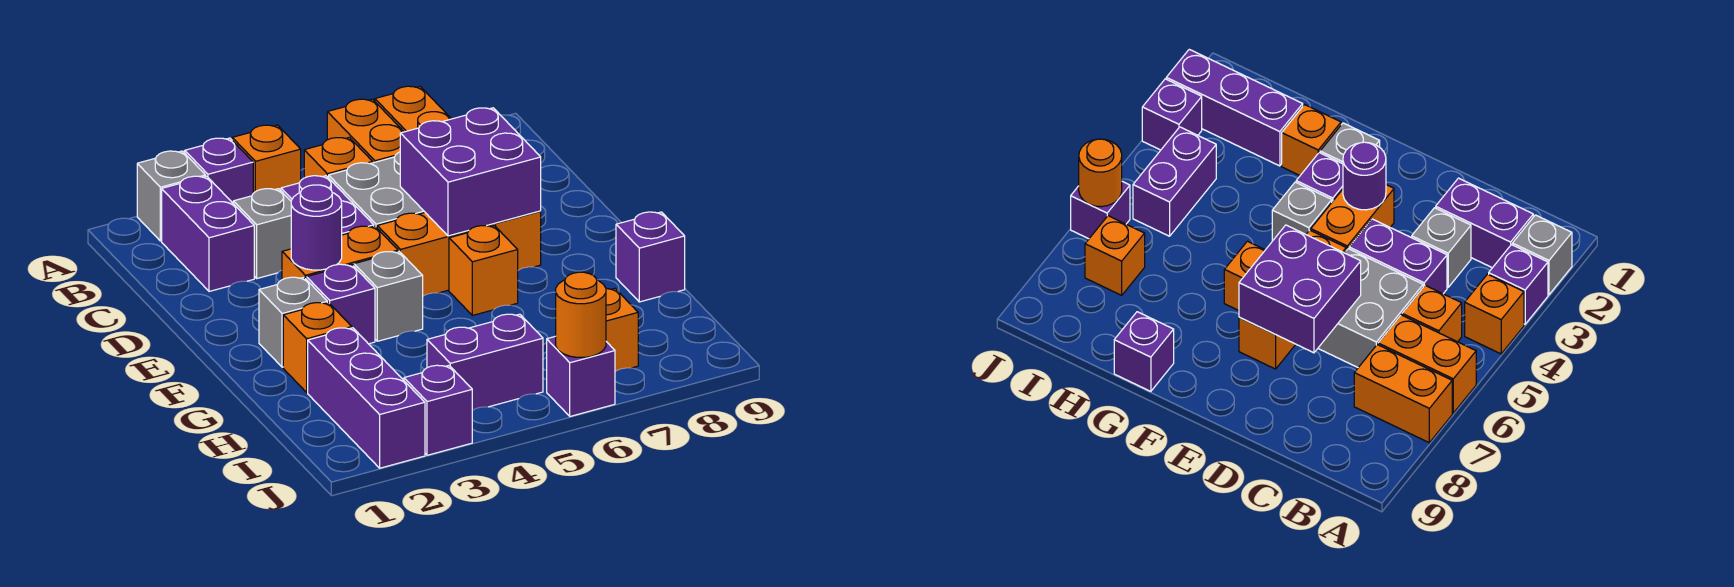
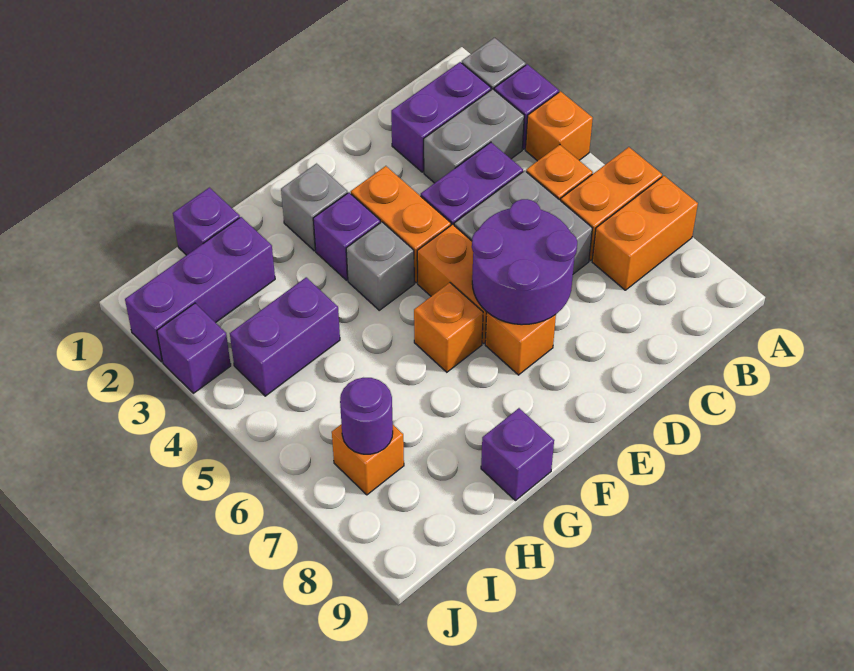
grey brick C3 level 1 -> grey brick B3:C3 level 1
purple brick D6:E7 level 2 -> purple round brick D6:E7 level 2
purple round brick E3 level 2 -> purple round brick I7 level 2
orange brick G2 level 1 -> none
purple brick I4:I5 level 1 -> purple brick H4:I4 level 1
purple brick J6 level 1 -> purple brick H1 level 1
orange round brick J6 level 2 -> none

